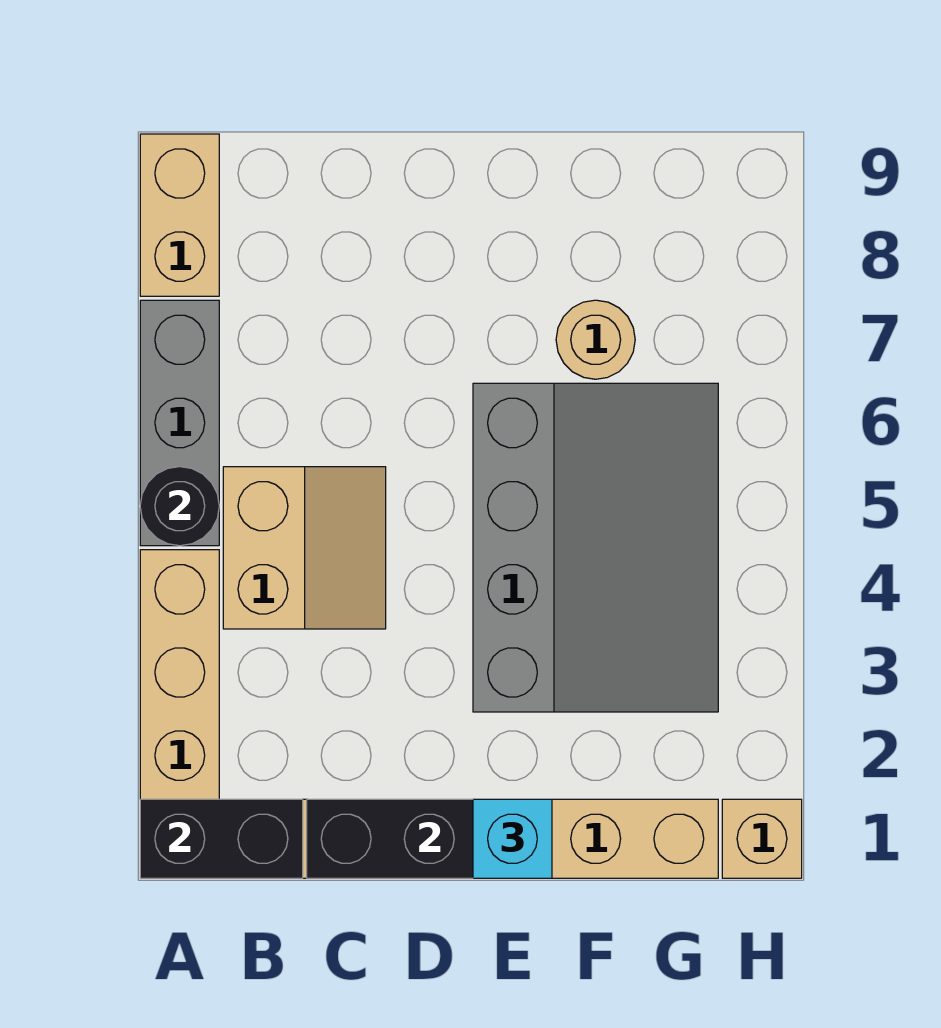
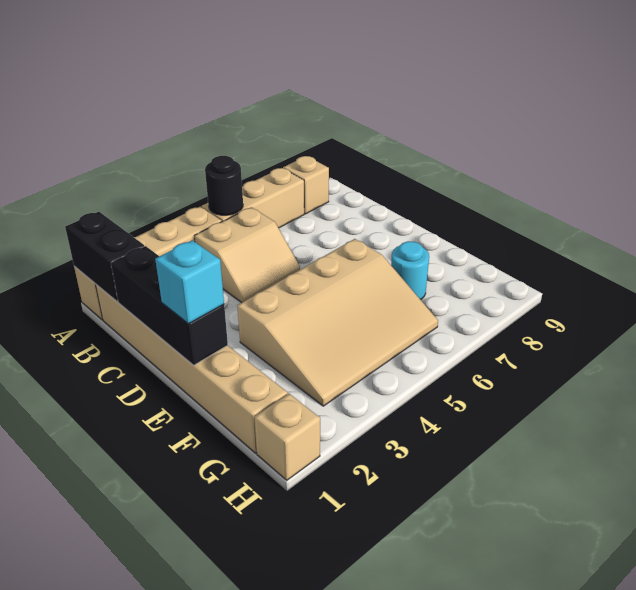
grey brick A5:A7 level 1 -> tan brick A5:A7 level 1
tan brick A8:A9 level 1 -> tan brick A8 level 1
grey slope E3:G6 level 1 top E -> tan slope E3:G6 level 1 top E
tan round brick F7 level 1 -> cyan round brick F7 level 1

